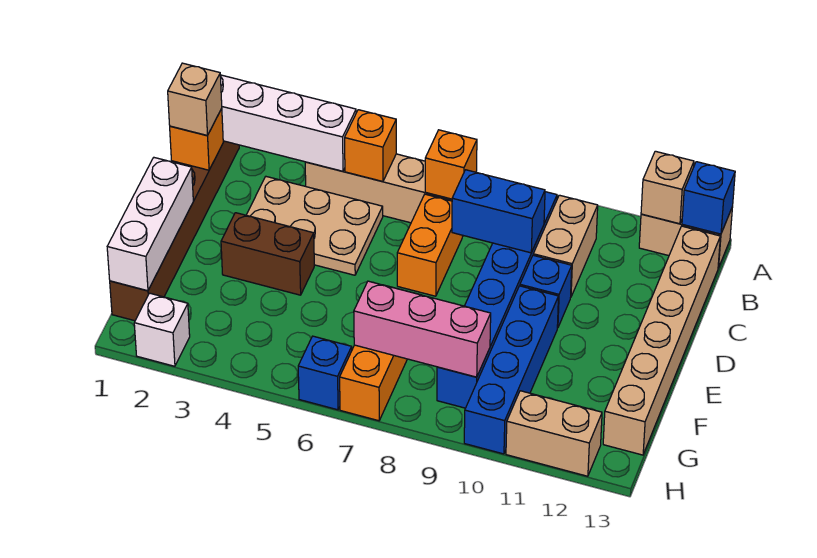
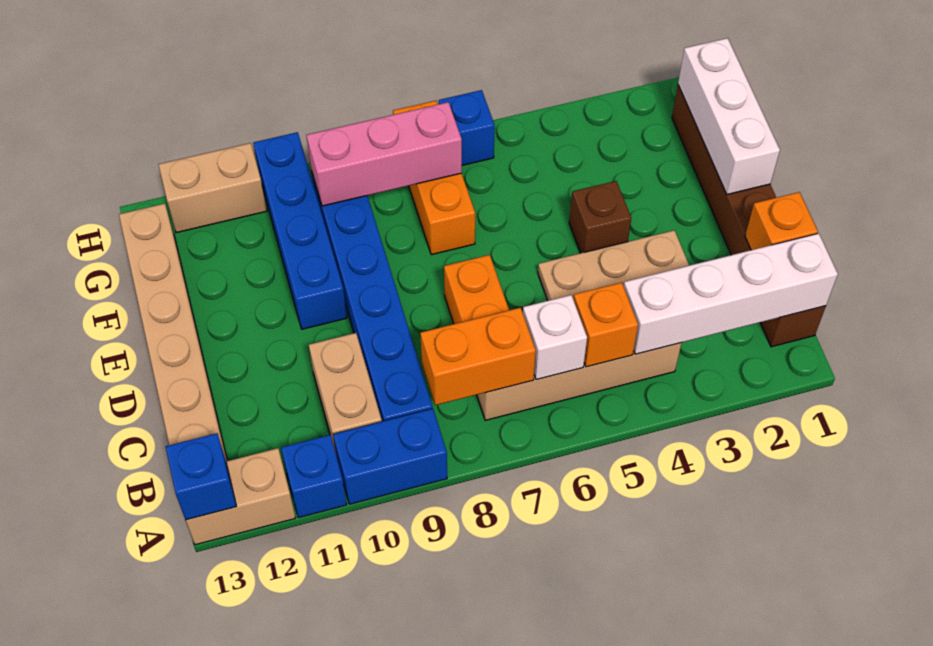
tan brick A12 level 2 -> none
orange brick B7 level 2 -> orange brick B7:B8 level 2
tan brick C1 level 3 -> none
blue brick C8:C9 level 2 -> blue brick A9:A10 level 1
blue brick D10 level 1 -> blue brick A11 level 1
brown brick E3:E4 level 1 -> brown brick E4 level 1
white brick H2 level 1 -> white brick B6 level 2

